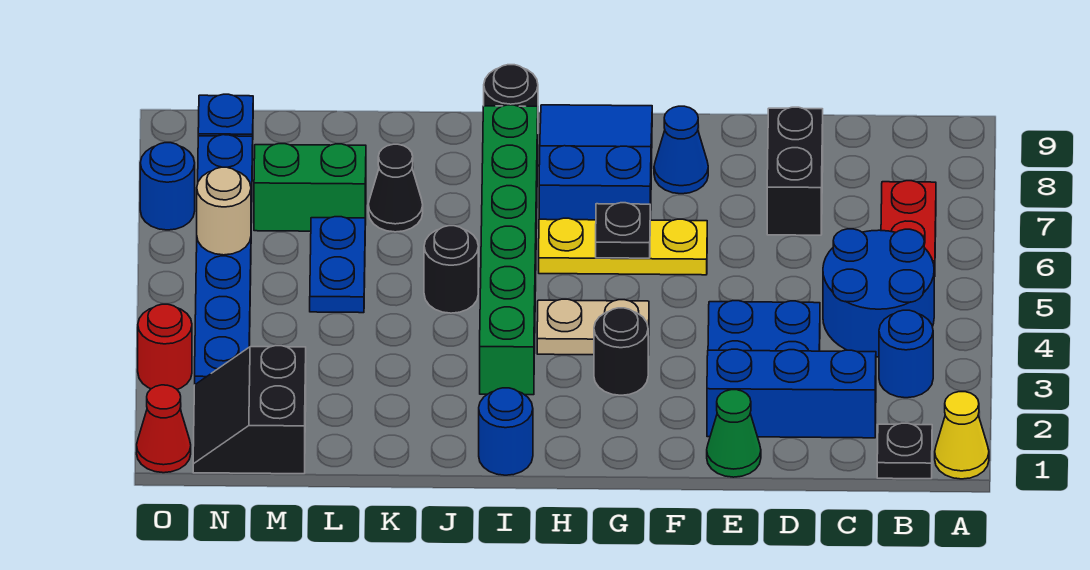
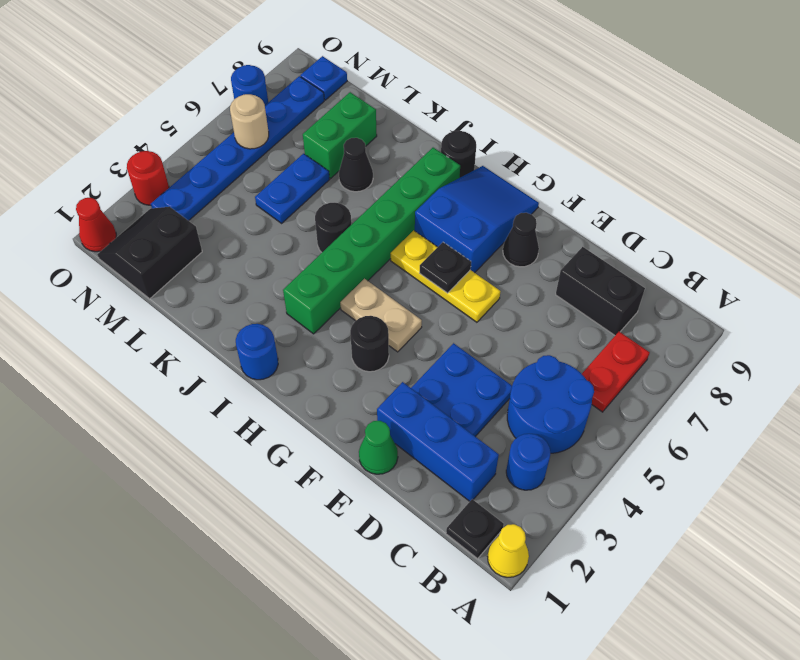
black brick D7:D8 level 1 -> black brick C8:D8 level 1
blue cone F8 level 1 -> black cone F8 level 1
green brick L7:M7 level 1 -> green brick L7:L8 level 1

